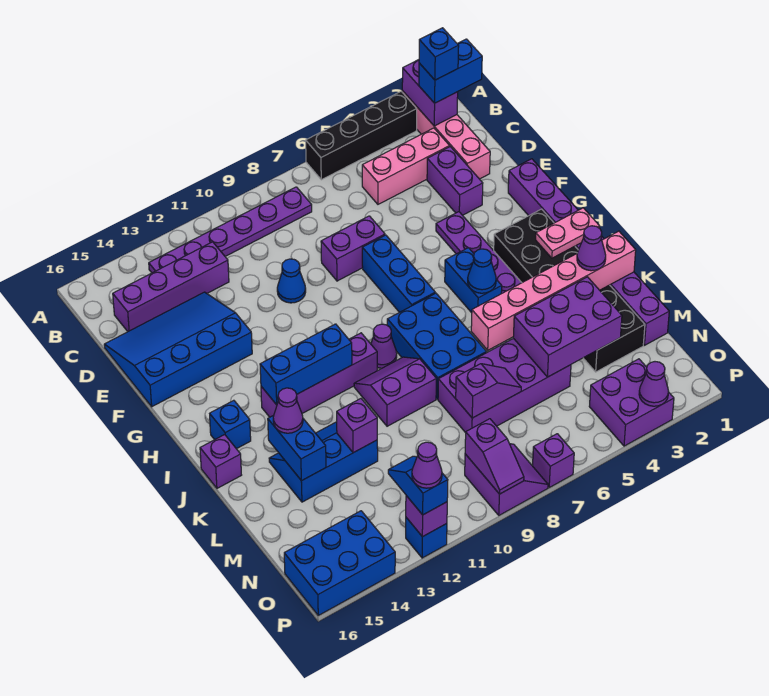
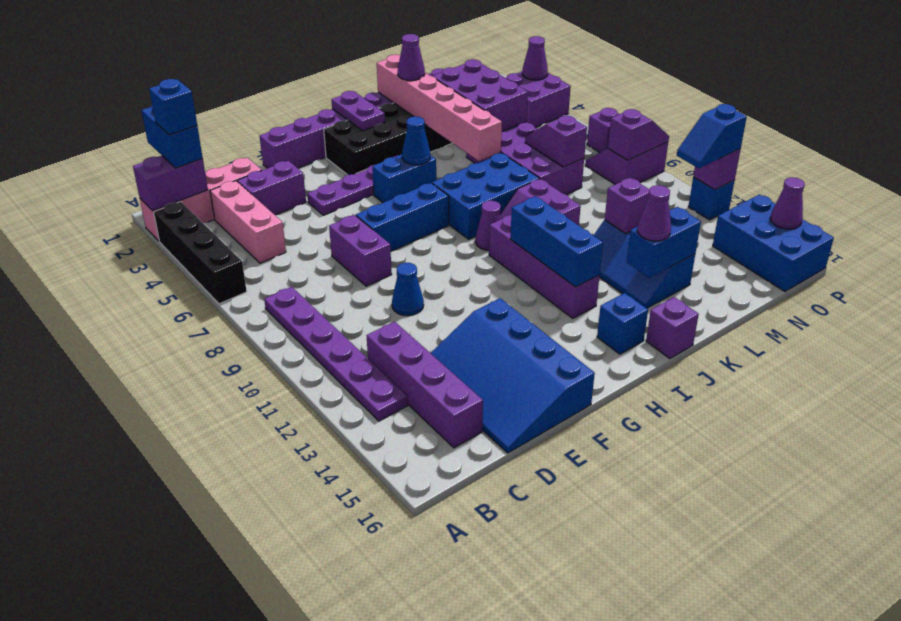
pink plate I1:I2 level 2 -> purple plate I1:I2 level 2
purple cone P12 level 4 -> purple cone P15 level 2

